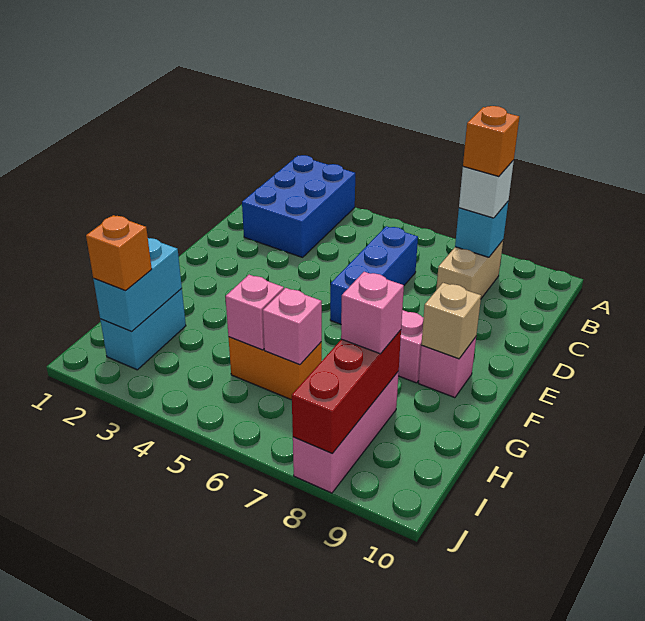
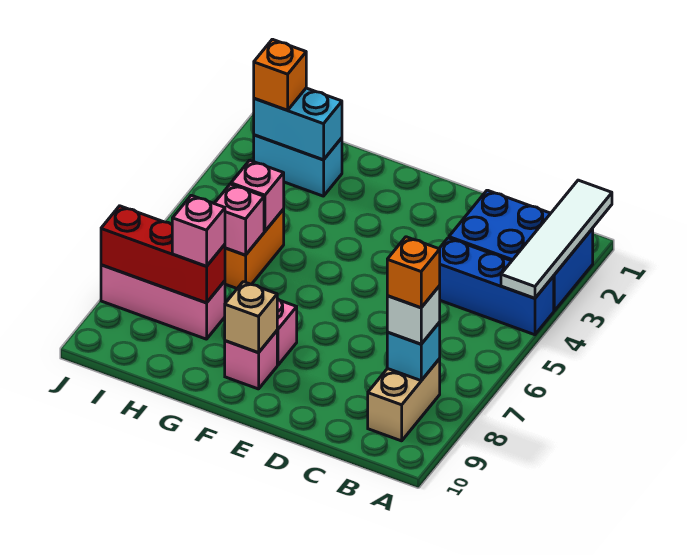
none -> white tile A1:A4 level 2
tan brick B8:C8 level 1 -> tan brick B8:B9 level 1
blue brick C6:E6 level 1 -> blue brick A4:C4 level 1

